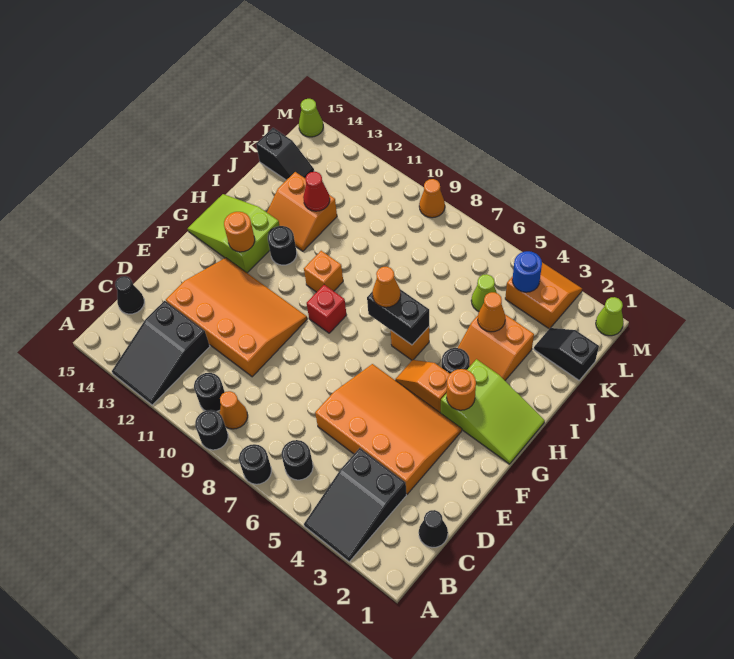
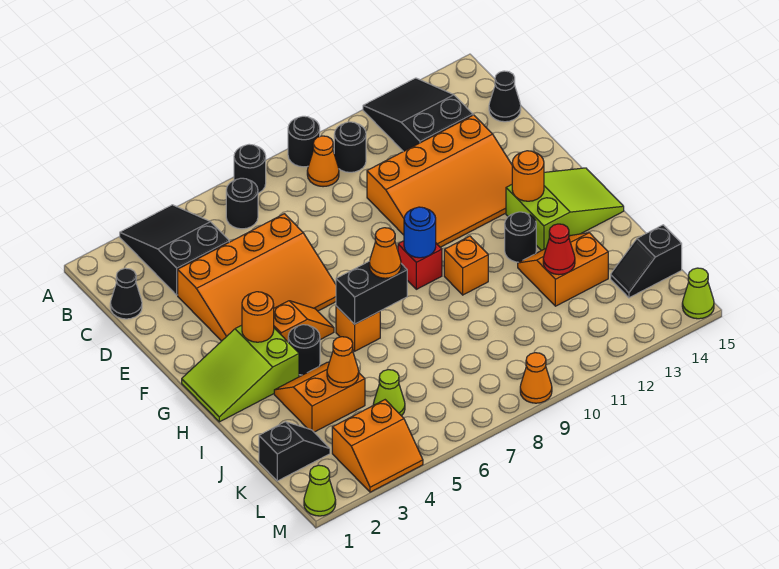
blue round brick L4 level 2 -> blue round brick G9 level 2

